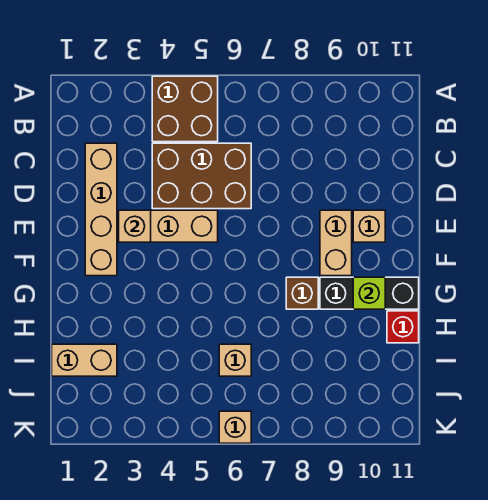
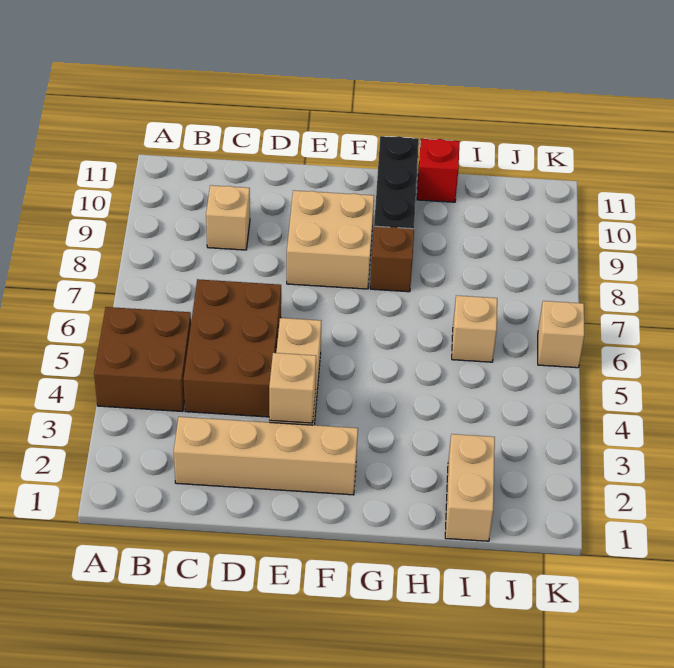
tan brick E9:F9 level 1 -> tan brick E8:F9 level 1
tan brick E10 level 1 -> tan brick C9 level 1
lime brick G10 level 2 -> none

